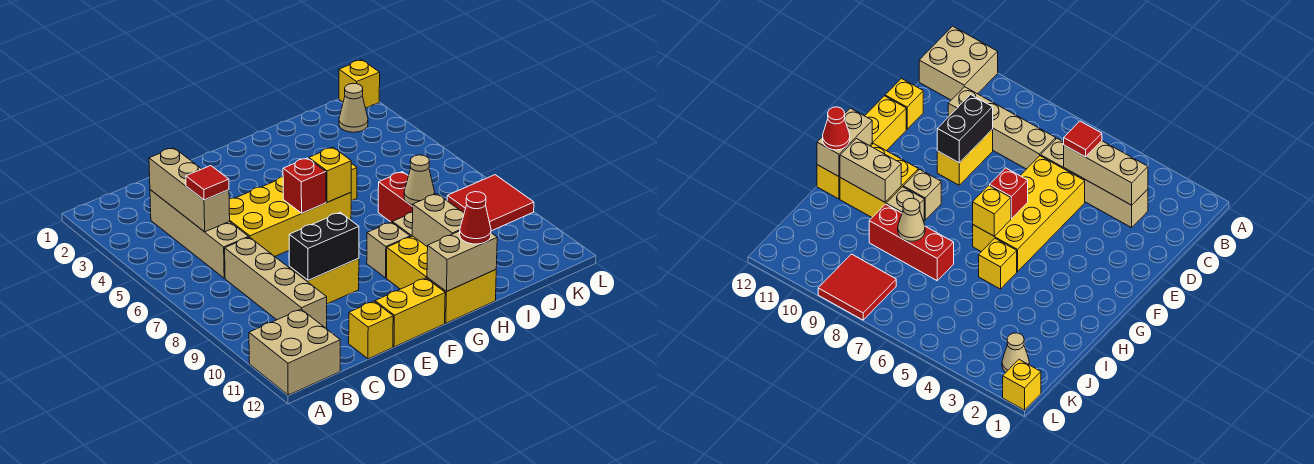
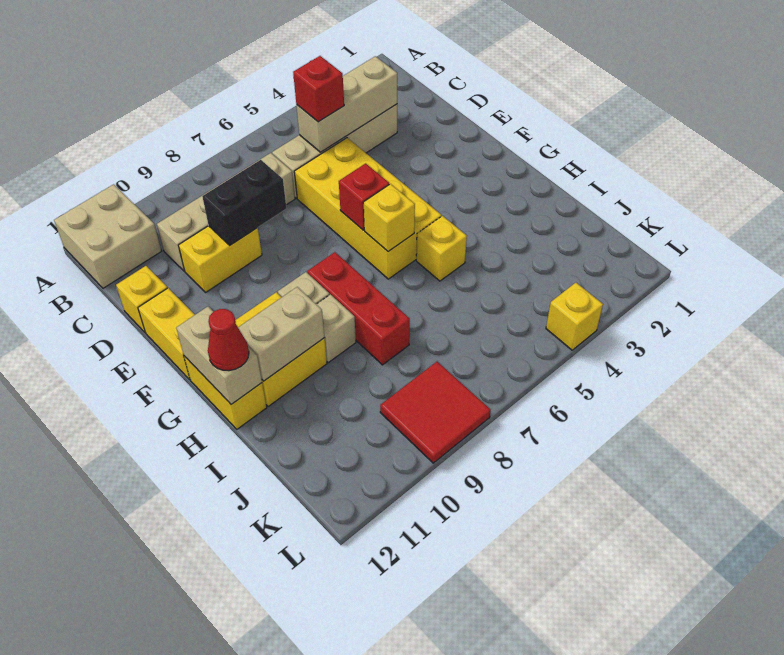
red tile C5 level 3 -> red brick C5 level 3
yellow brick D9:E9 level 1 -> yellow brick D9:D10 level 1
black brick D9:E9 level 2 -> black brick D8:D9 level 2
red brick I7:I9 level 1 -> red brick G8:I8 level 1
tan cone I8 level 2 -> none
tan cone K2 level 1 -> none
yellow brick L1 level 1 -> yellow brick L4 level 1

